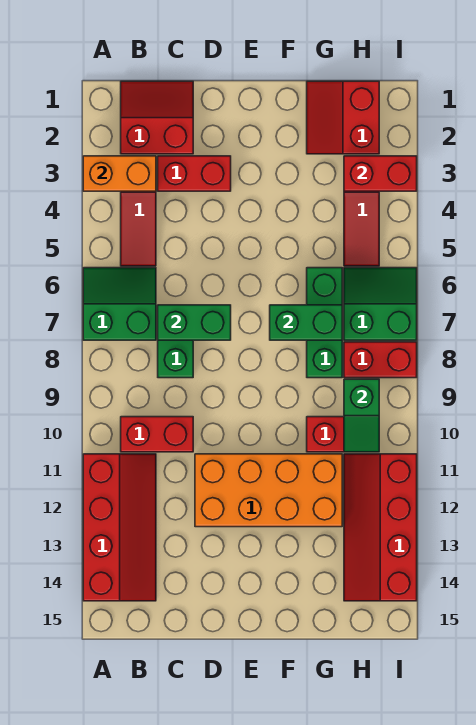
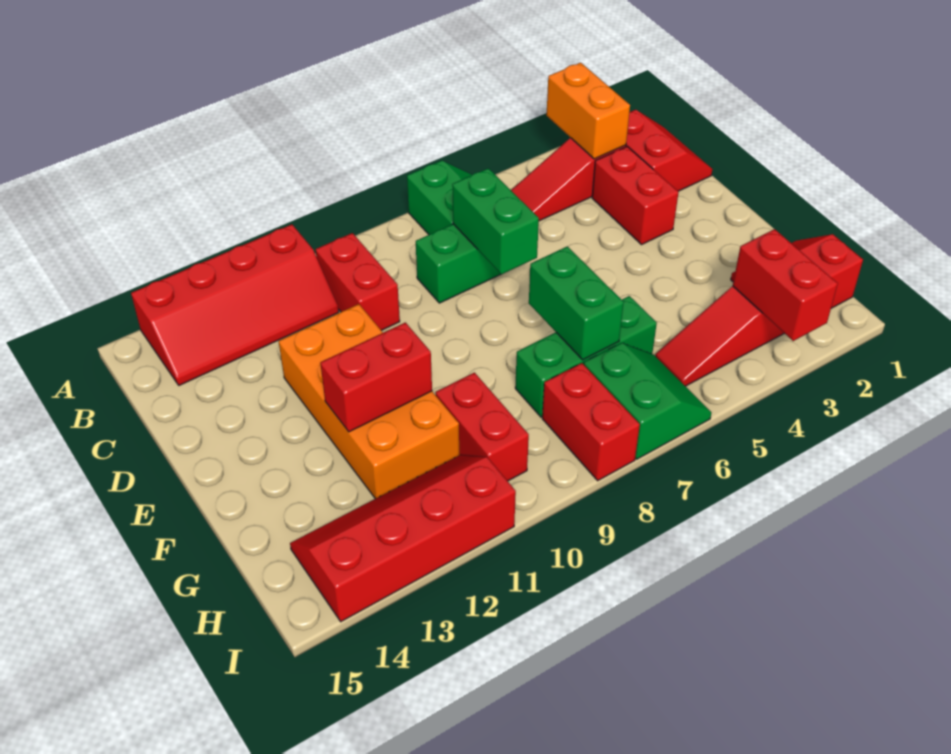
none -> red brick F11:F12 level 2
green slope H9:H10 level 2 top 9 -> none

